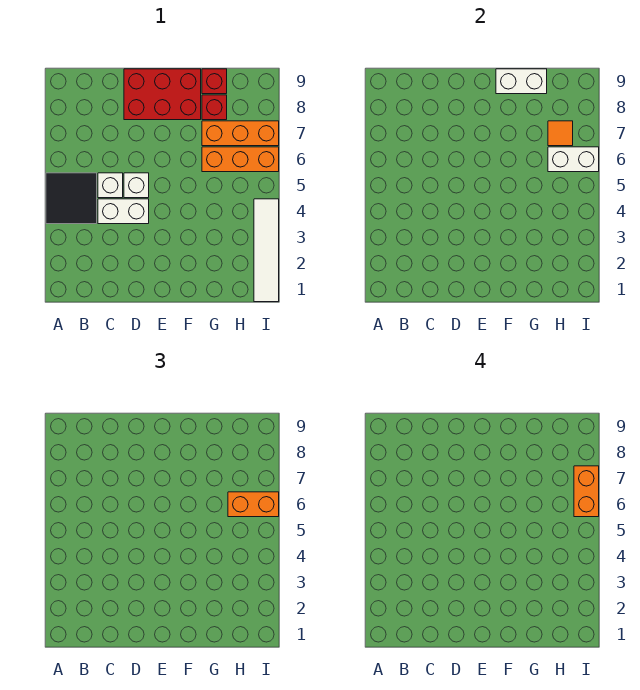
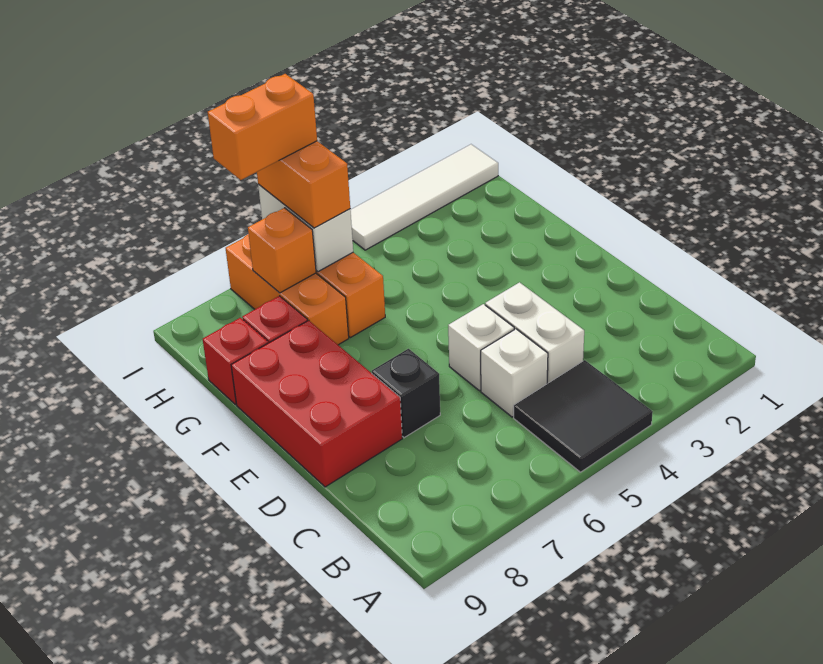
none -> black brick D7 level 1
white brick F9:G9 level 2 -> none
orange tile H7 level 2 -> orange brick H7 level 2

